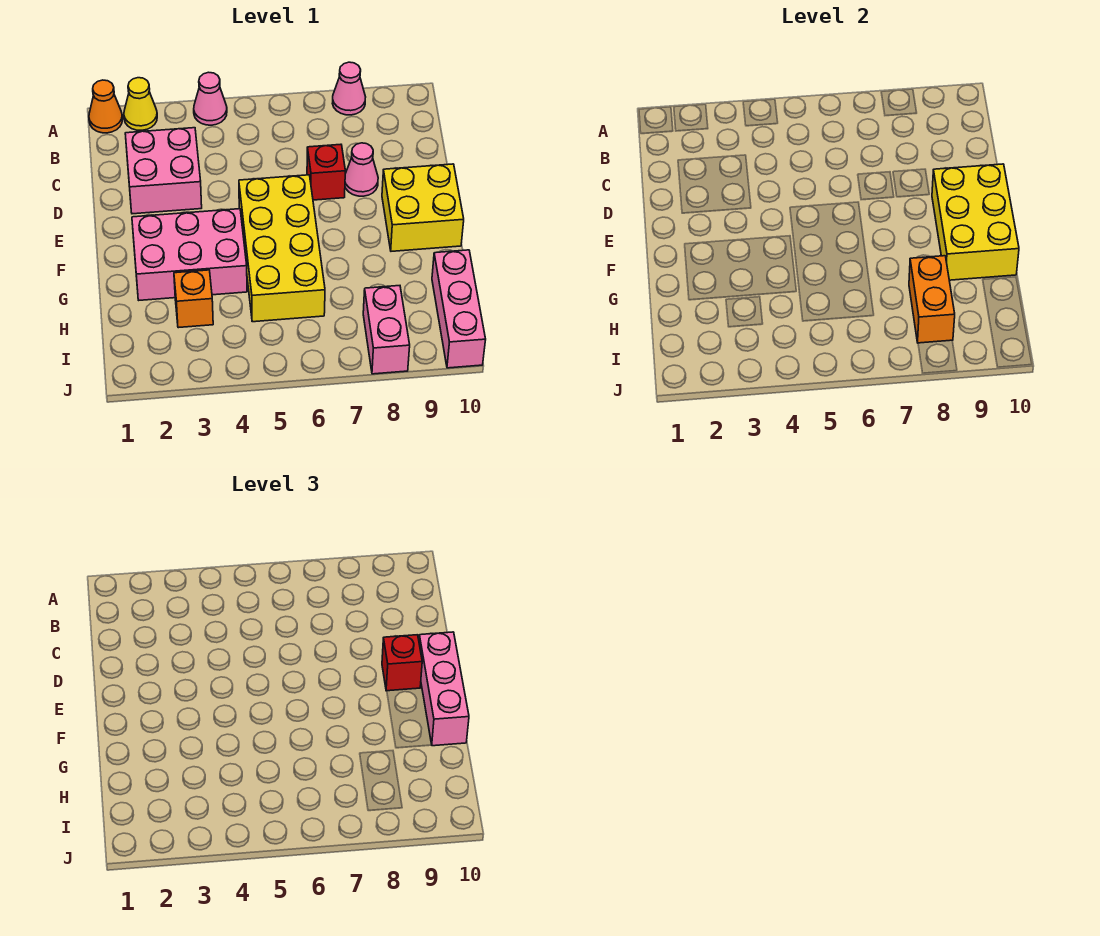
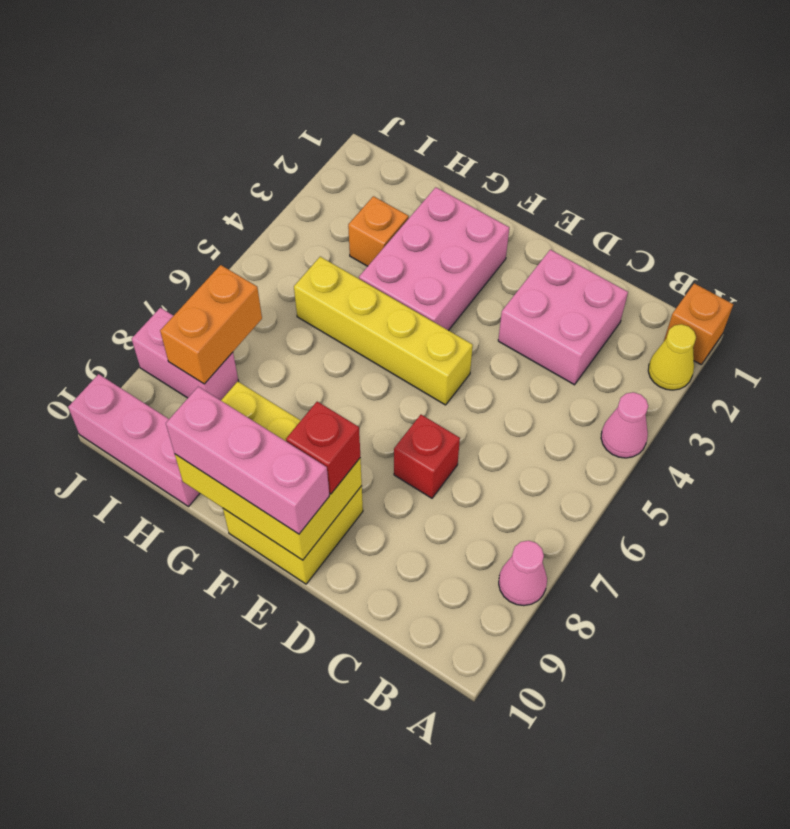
orange cone A1 level 1 -> orange brick A1 level 1
pink cone D8 level 1 -> none
yellow brick E5:H6 level 1 -> yellow brick E5:H5 level 1
orange brick H8:I8 level 2 -> orange brick I7:I8 level 2

